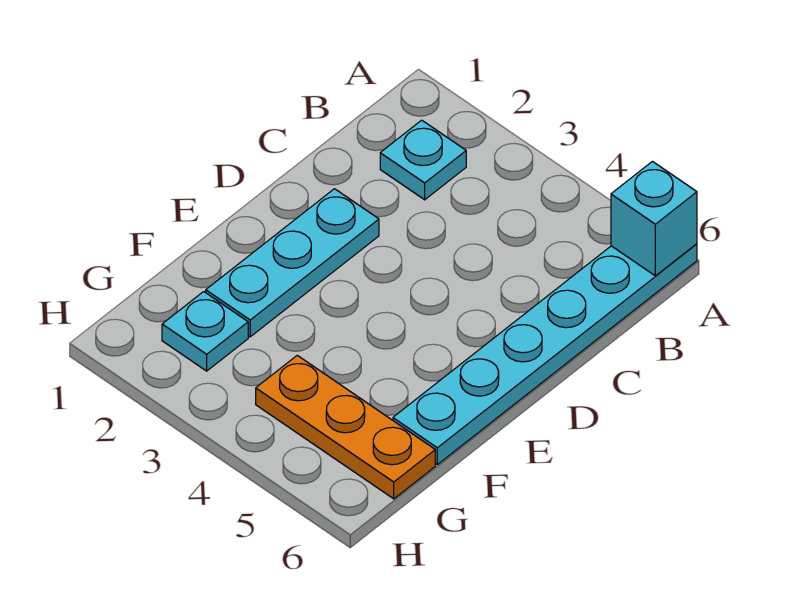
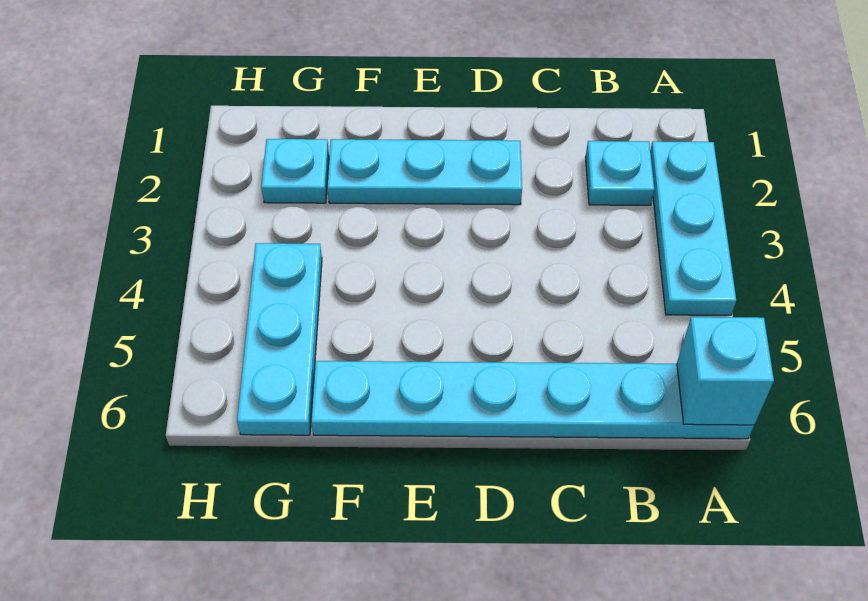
none -> cyan plate A2:A4 level 1
orange plate G4:G6 level 1 -> cyan plate G4:G6 level 1

